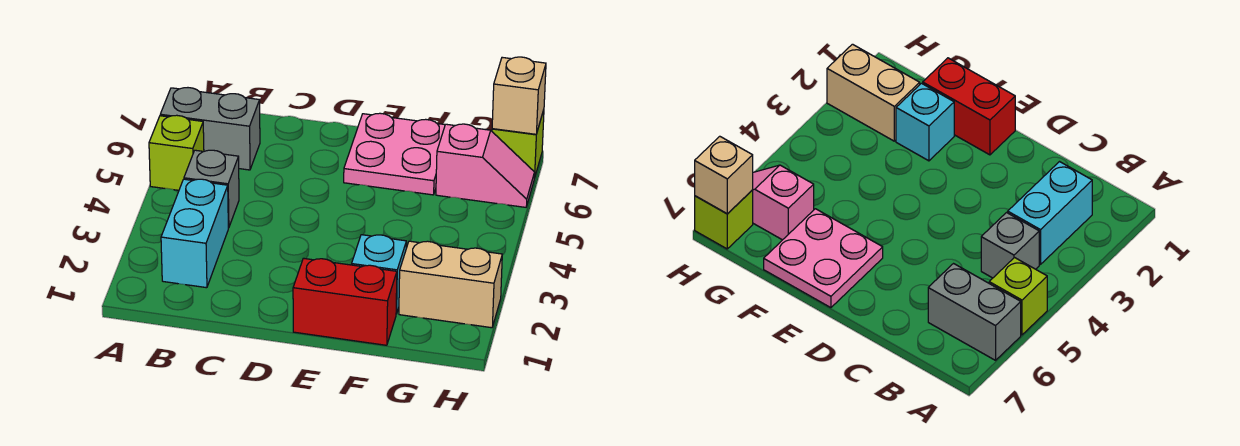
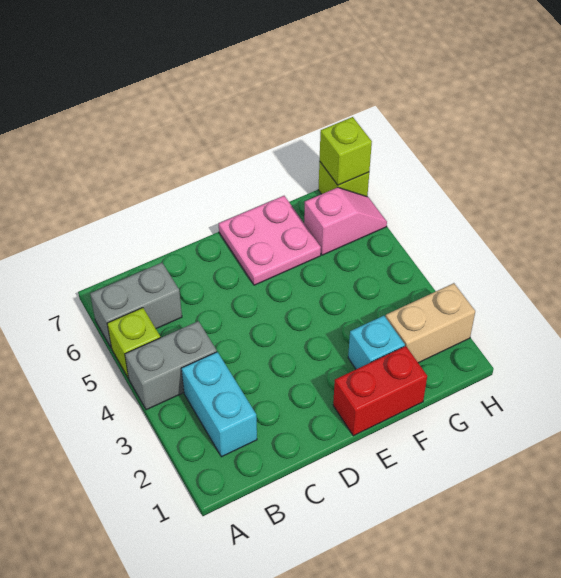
grey brick B4 level 1 -> grey brick A4:B4 level 1
tan brick H7 level 2 -> lime brick H7 level 2

